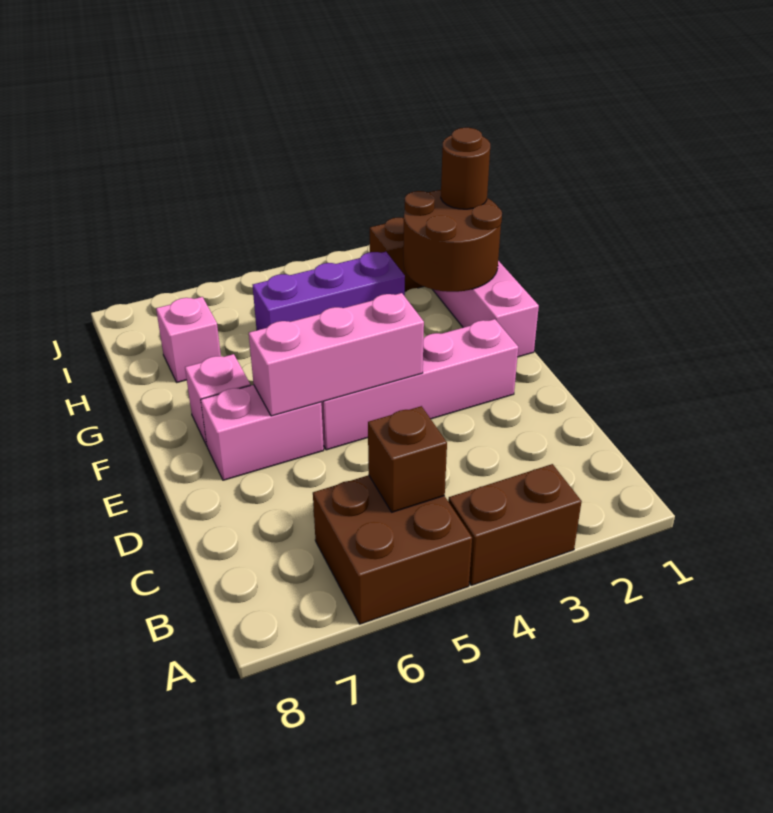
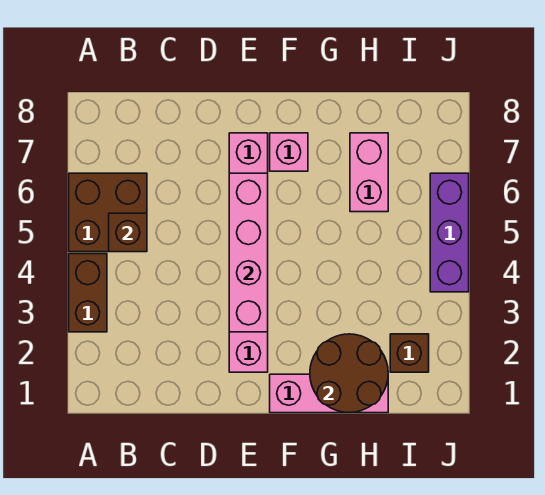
pink brick E4:E6 level 2 -> pink brick E3:E6 level 2
brown round brick H1 level 3 -> none
purple brick H3:H5 level 1 -> purple brick J4:J6 level 1
pink brick H7 level 1 -> pink brick H6:H7 level 1

